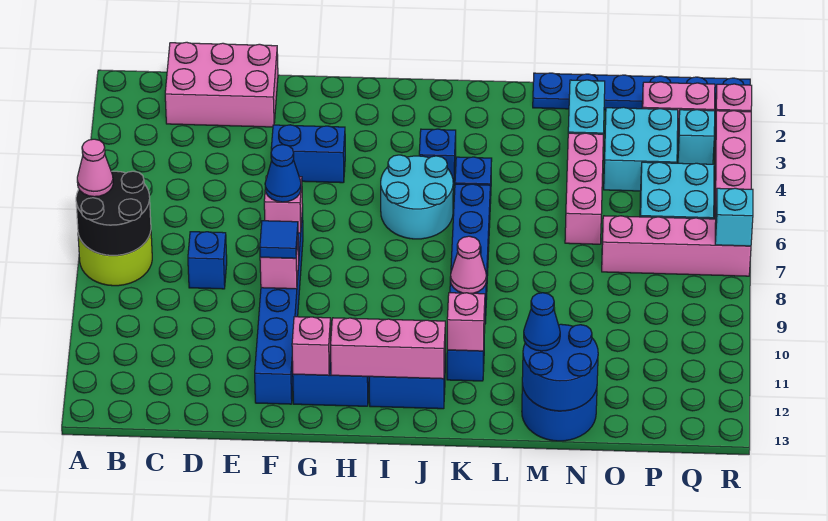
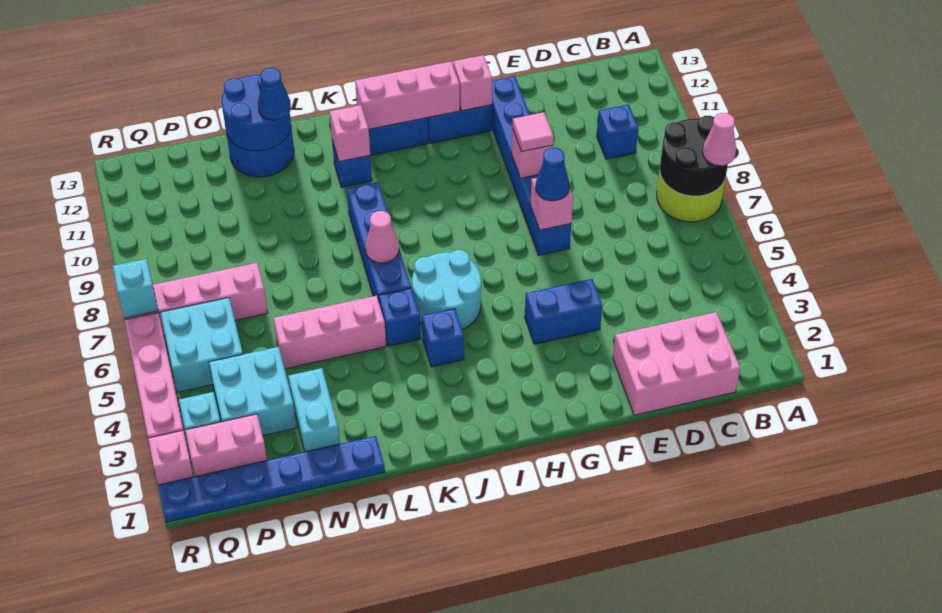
blue brick D8 level 1 -> blue brick C10 level 1
blue tile F9 level 3 -> pink tile F9 level 3
pink cone K9 level 2 -> pink cone K7 level 2
pink brick N4:N6 level 1 -> pink brick L5:N5 level 1

